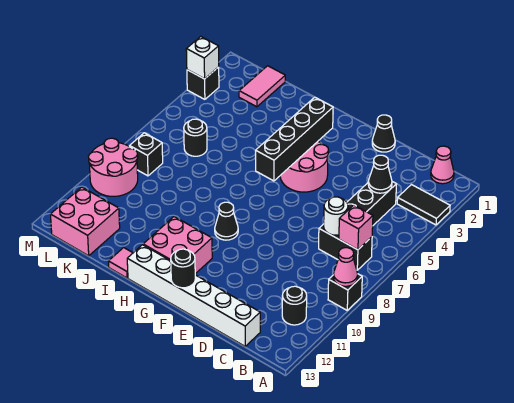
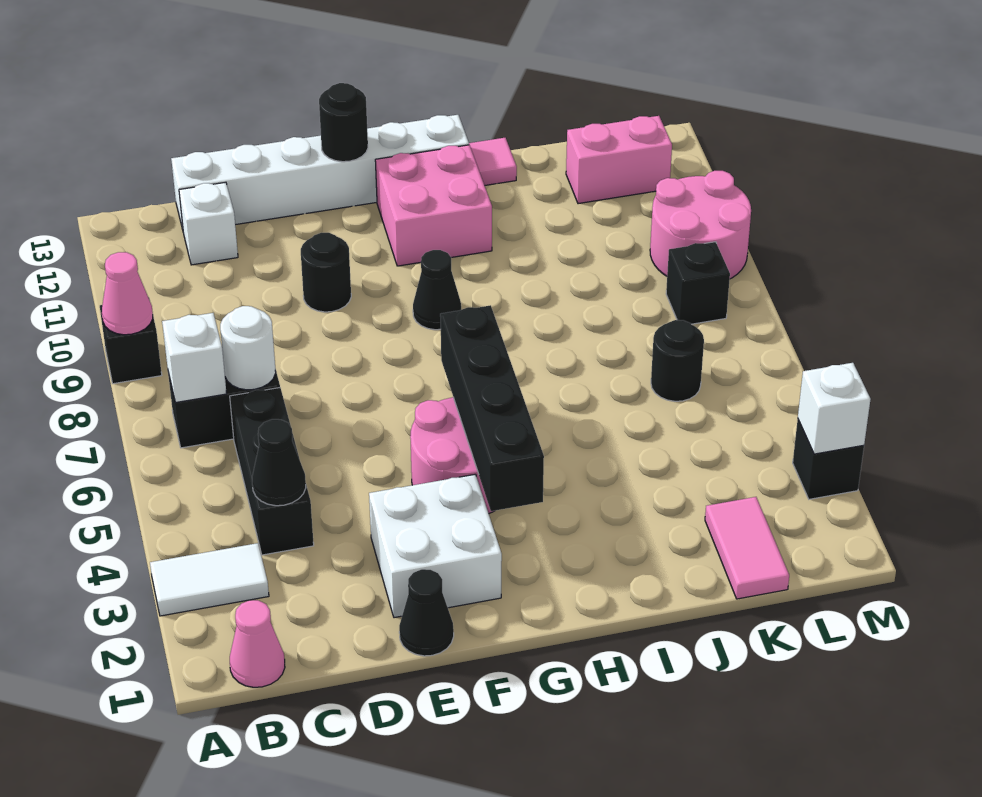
black tile A3:B3 level 1 -> white tile A3:B3 level 1
pink brick B7 level 2 -> white brick B7 level 2
black round brick B11 level 1 -> black round brick E10 level 1
none -> white brick C12 level 1
none -> white brick E2:F3 level 1
pink brick K12:L13 level 1 -> pink brick K12:L12 level 1

